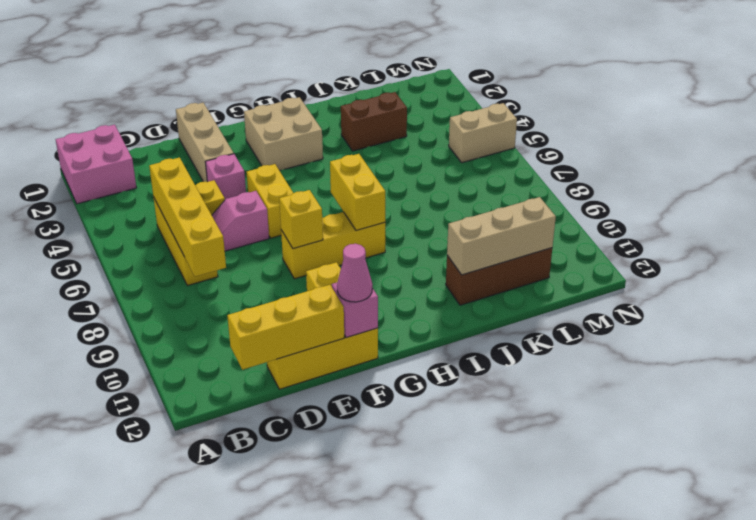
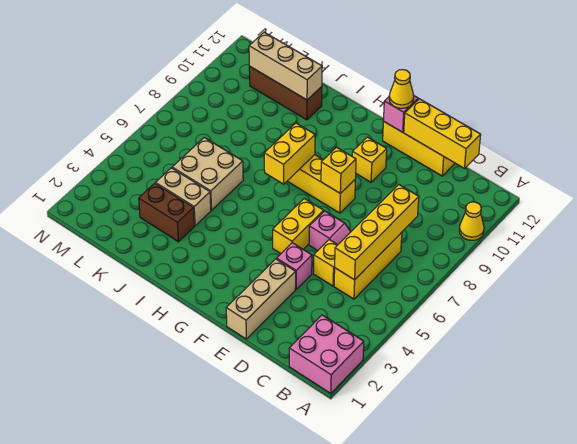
none -> yellow cone A10 level 1
pink cone F12 level 3 -> yellow cone F12 level 3
tan brick G2:H3 level 1 -> tan brick J5:K6 level 1
tan brick M5:N5 level 1 -> tan brick J4:K4 level 1

